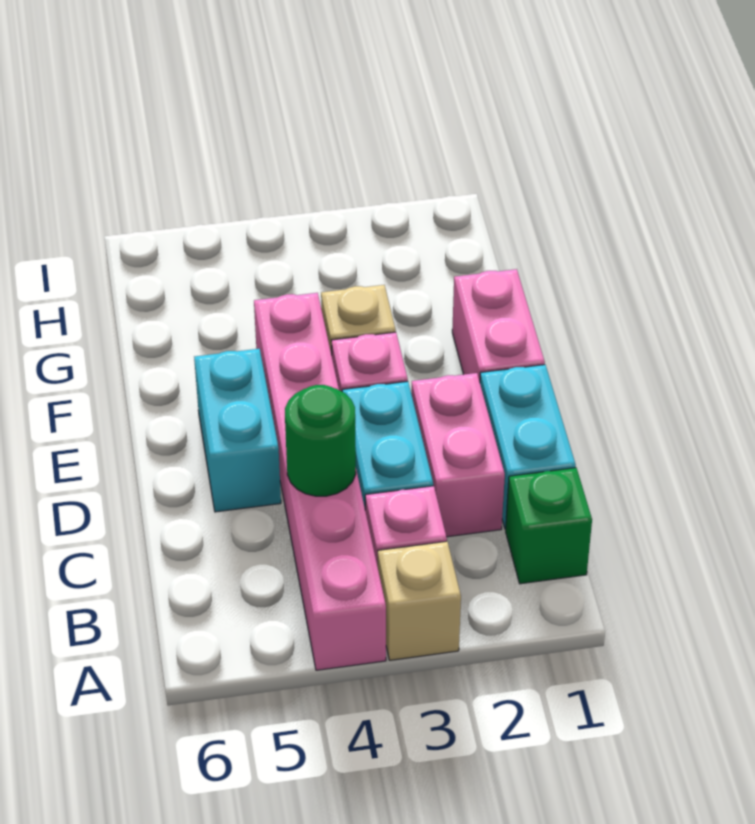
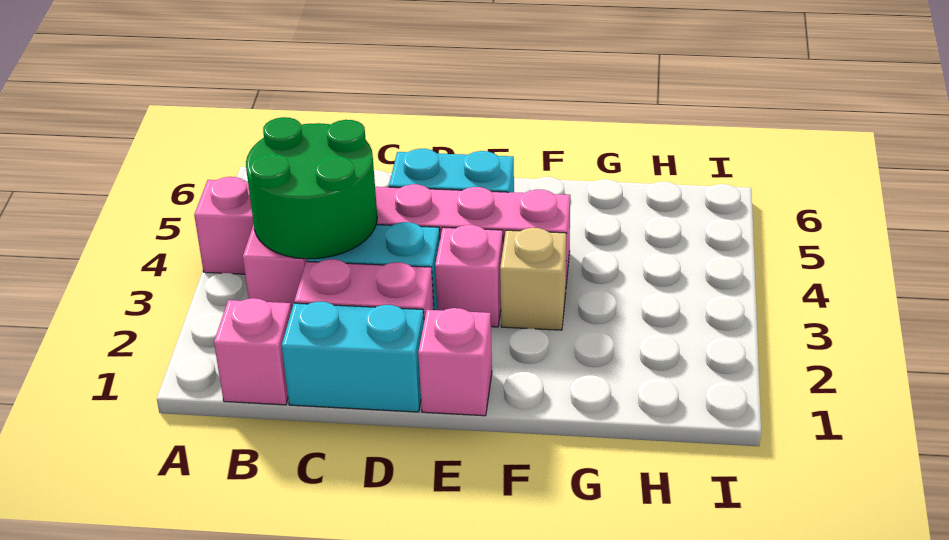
tan brick A3 level 1 -> none
green brick B1 level 1 -> pink brick B1 level 1
green round brick C4 level 2 -> green round brick B3:C4 level 2
pink brick E1:F1 level 1 -> pink brick E1 level 1

